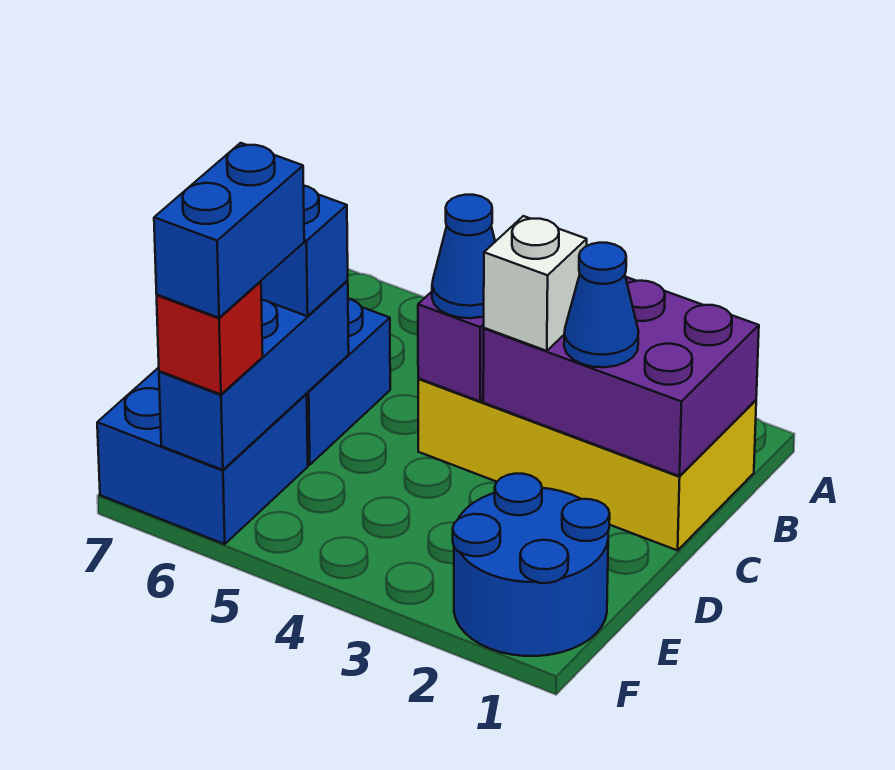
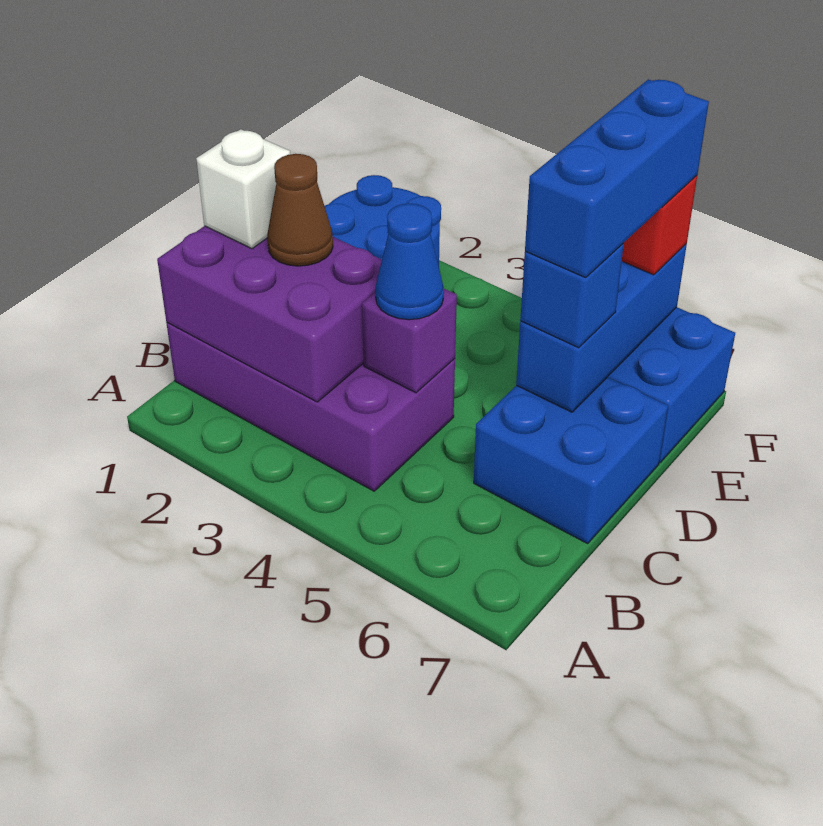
yellow brick B1:C4 level 1 -> purple brick B1:C4 level 1
blue cone C2 level 3 -> brown cone C2 level 3
white brick C3 level 3 -> white brick C1 level 3
blue brick E6:F6 level 4 -> blue brick D6:F6 level 4

